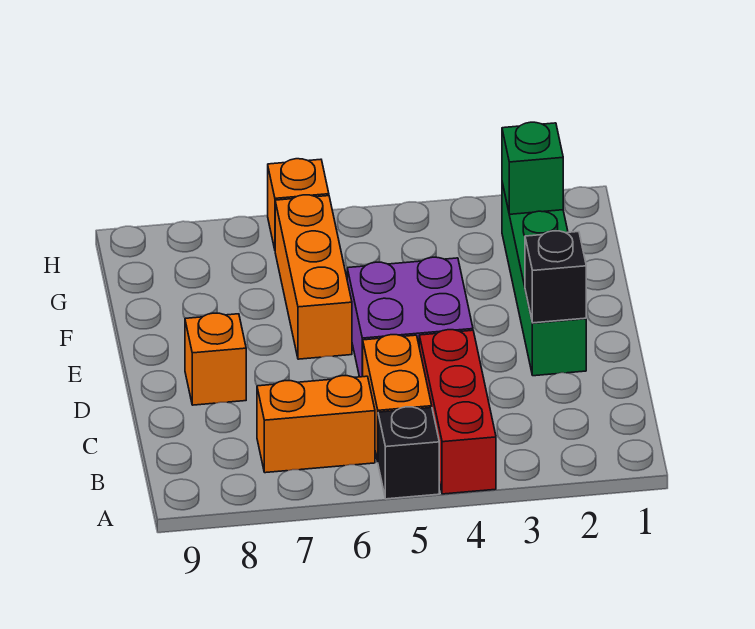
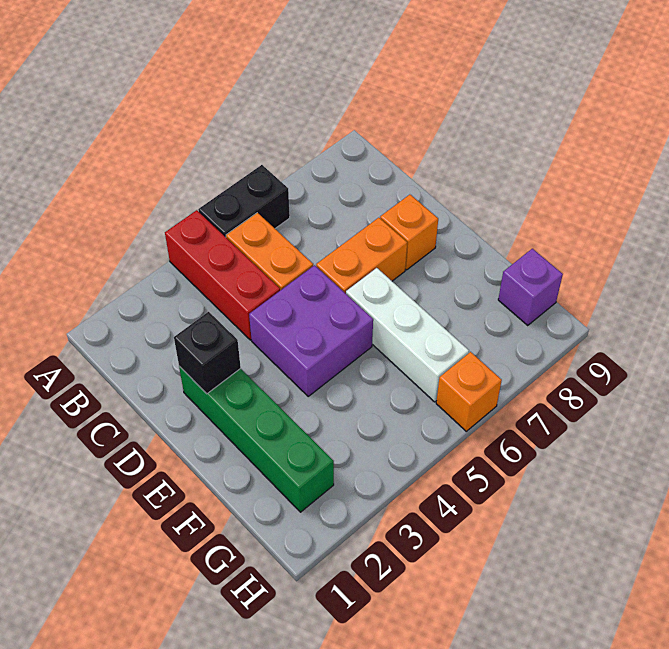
black brick A5 level 1 -> black brick A5:A6 level 1
orange brick B6:B7 level 1 -> orange brick D6:D7 level 1
orange brick E6:G6 level 1 -> white brick E6:G6 level 1
green brick G2 level 2 -> none
none -> purple brick G9 level 1

